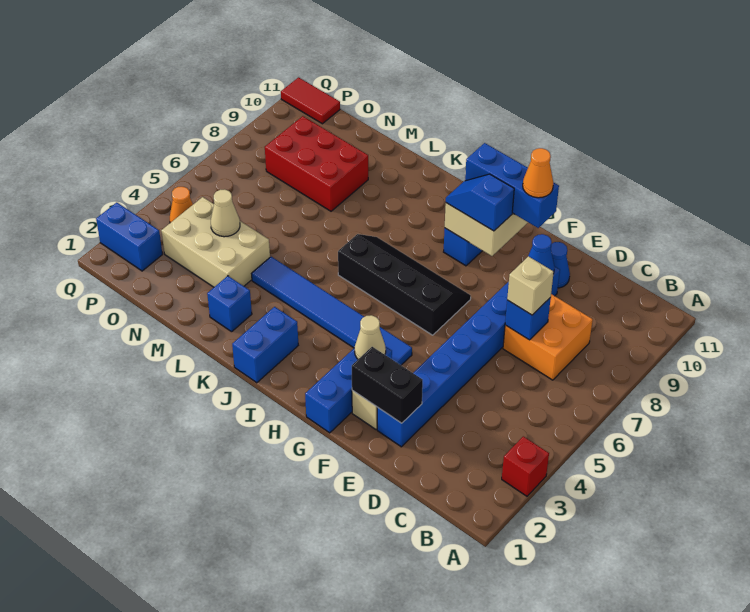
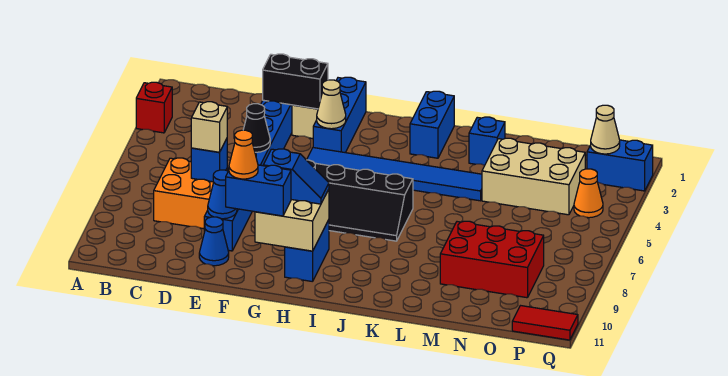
none -> black cone E5 level 2
blue brick F10:H10 level 3 -> blue brick F10:G10 level 3
tan cone N4 level 2 -> tan cone P2 level 2

